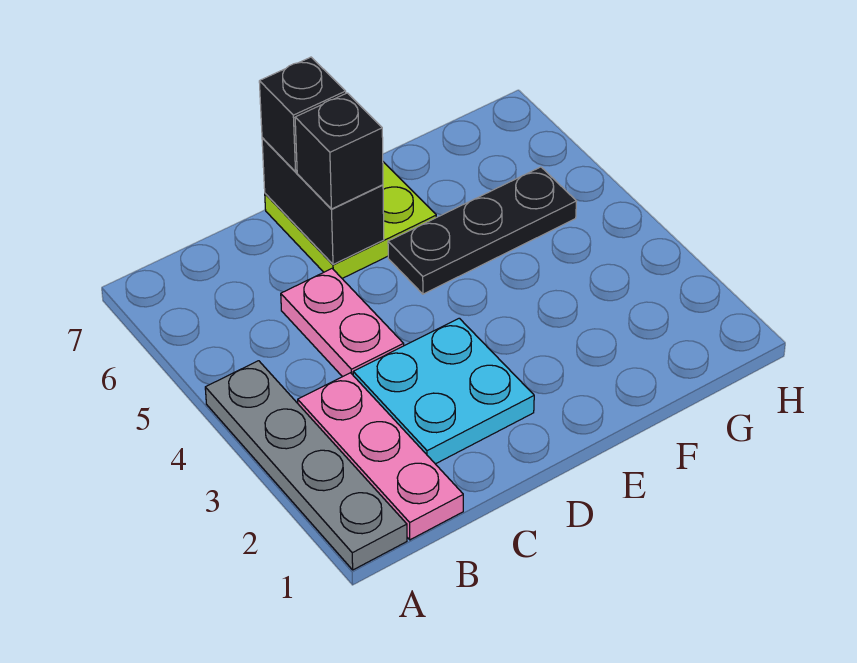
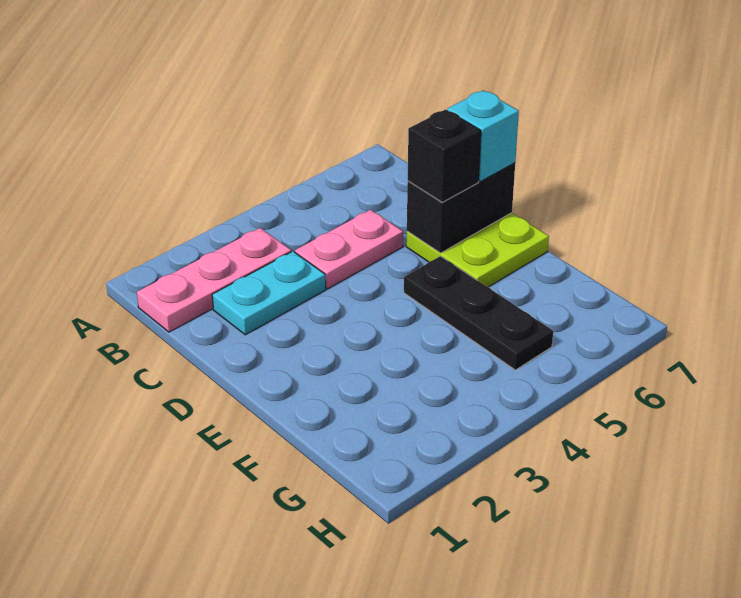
grey plate A1:A4 level 1 -> none
cyan plate C2:D3 level 1 -> cyan plate C2:C3 level 1
black brick D7 level 3 -> cyan brick D7 level 3

